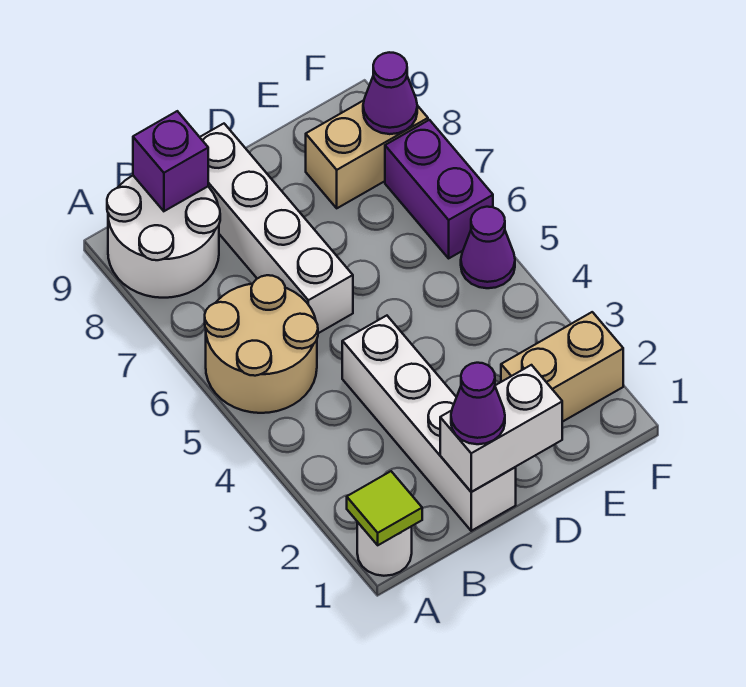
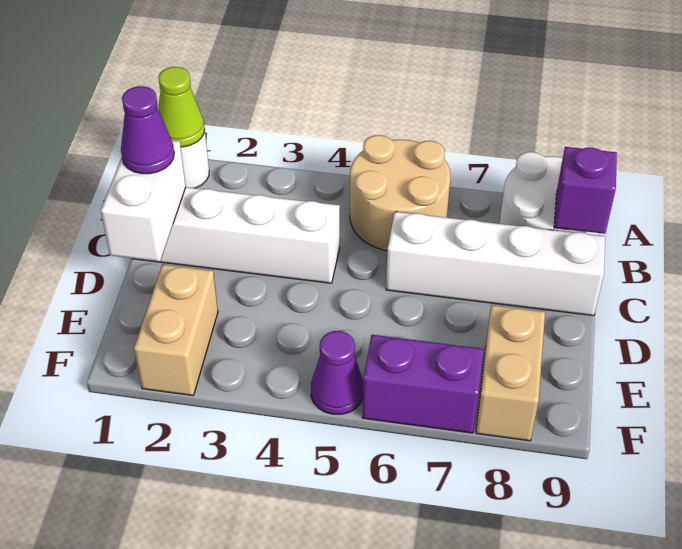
lime tile A1 level 2 -> lime cone A1 level 2
purple cone F8 level 2 -> none

